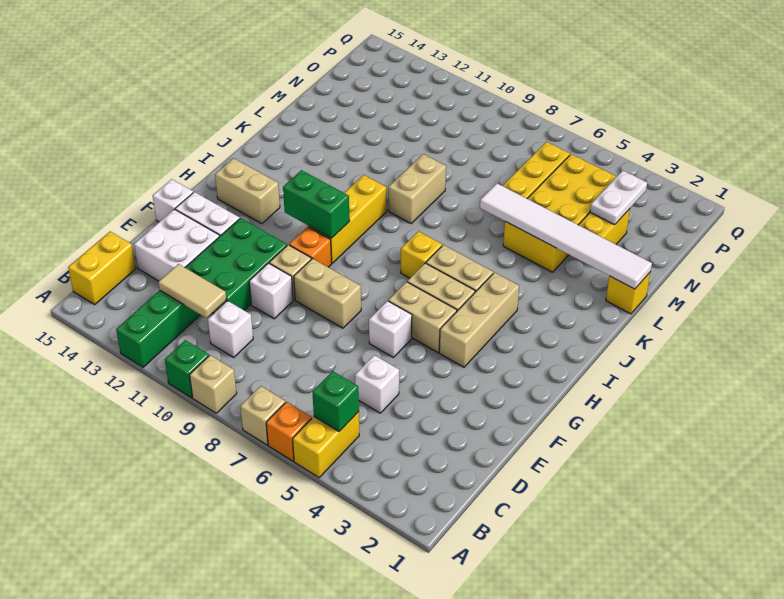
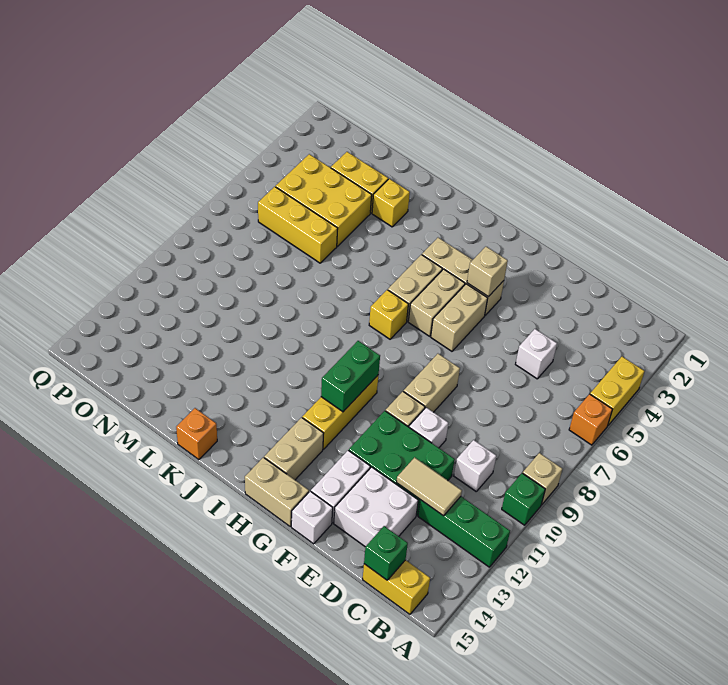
yellow brick A5:B5 level 1 -> yellow brick A4:A5 level 1
tan brick A7 level 1 -> tan brick G4 level 2
green brick B5 level 2 -> green brick C15 level 2
tan tile C11:C12 level 2 -> tan tile C12:D12 level 2
white brick F6 level 1 -> none
orange brick G10 level 1 -> orange brick K15 level 1
yellow brick H10:J10 level 1 -> yellow brick H10:H12 level 1
tan brick K9:L9 level 1 -> tan brick G15:H15 level 1
yellow brick L1 level 1 -> yellow brick L3 level 1
white tile L1:L6 level 2 -> none
yellow brick L4:O5 level 1 -> yellow brick M4:O5 level 1
white plate N3:O3 level 2 -> none

